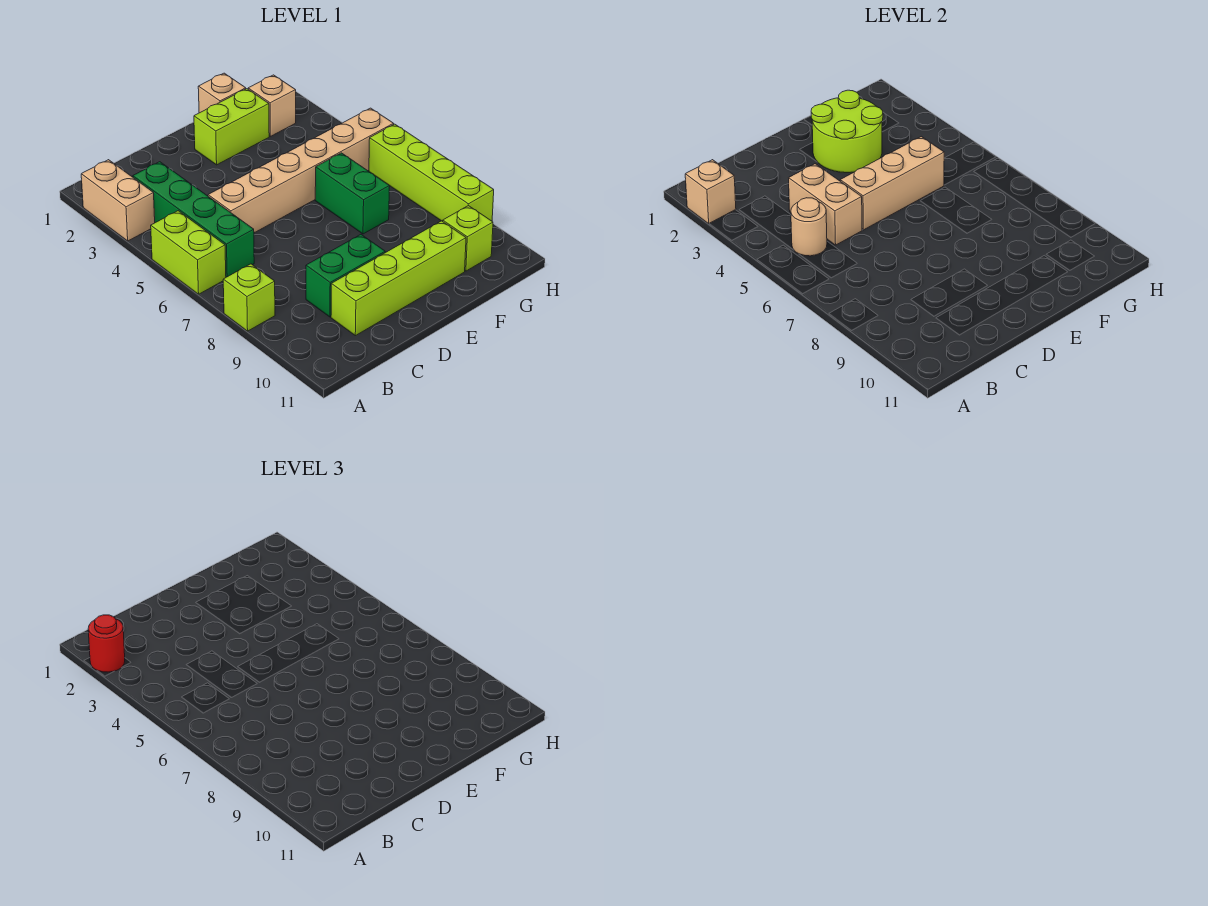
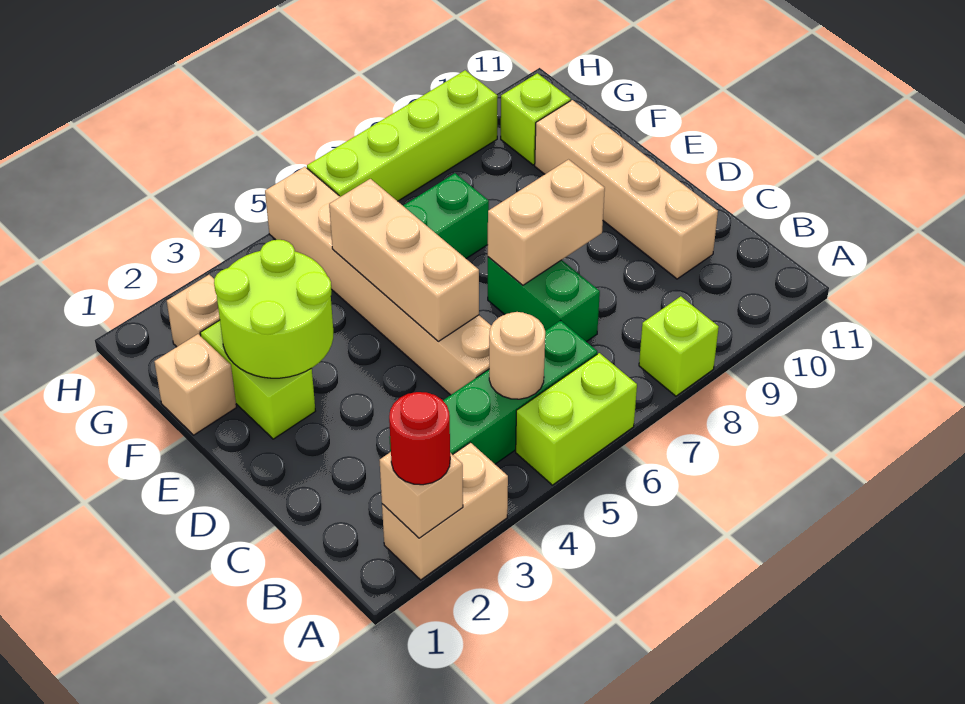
tan brick C4:C5 level 2 -> tan brick D7:D8 level 2
green brick C9:D9 level 1 -> green brick C7:D7 level 1
lime brick C10:F10 level 1 -> tan brick C10:F10 level 1

